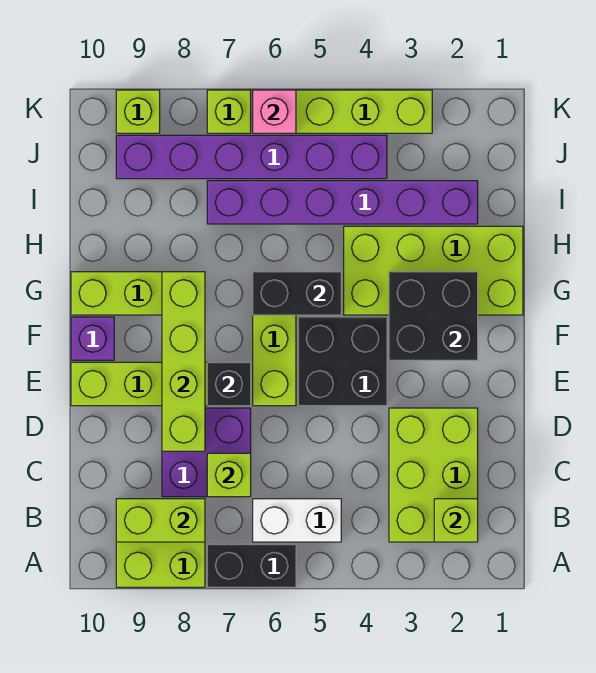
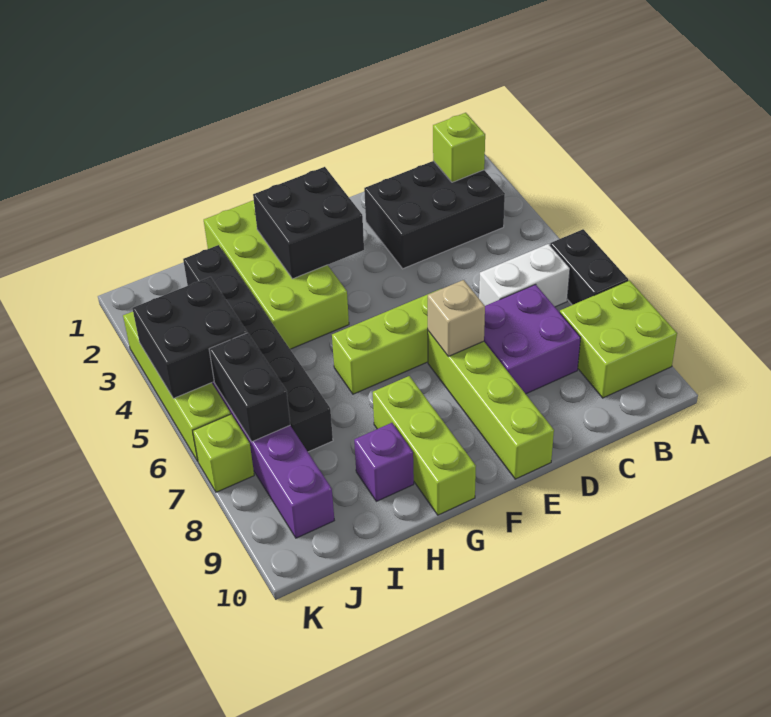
lime brick B2:D3 level 1 -> black brick B2:D3 level 1
white brick B5:B6 level 1 -> white brick B6:C6 level 1
lime brick B8:B9 level 2 -> none
lime brick C7 level 2 -> none
lime brick D8:G8 level 2 -> none
black brick E4:F5 level 1 -> black brick J4:K5 level 2
black brick E7 level 2 -> tan brick E7 level 2
purple brick F10 level 1 -> purple brick H9 level 1
black brick G5:G6 level 2 -> black brick J6:J7 level 2
purple brick I2:I7 level 1 -> black brick I2:I7 level 1
pink brick K6 level 2 -> none
lime brick K9 level 1 -> none

